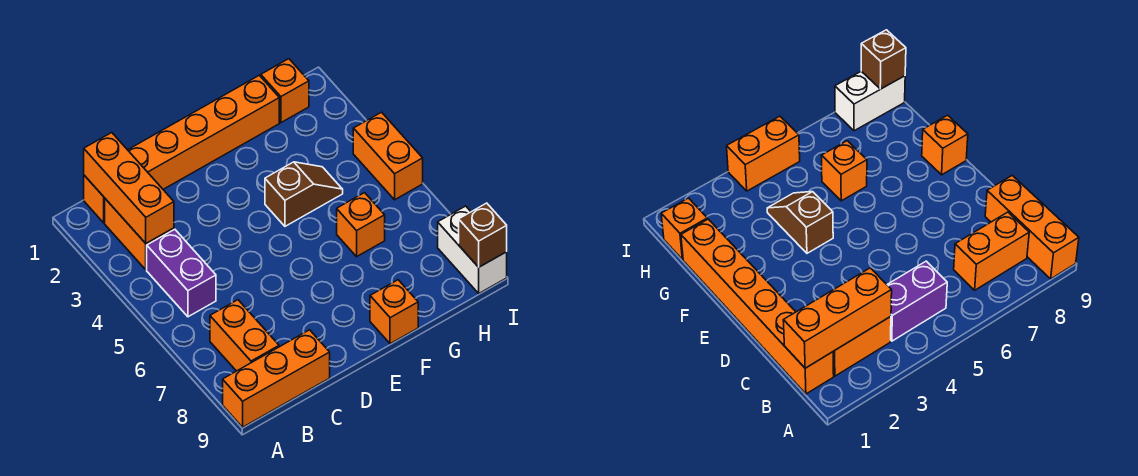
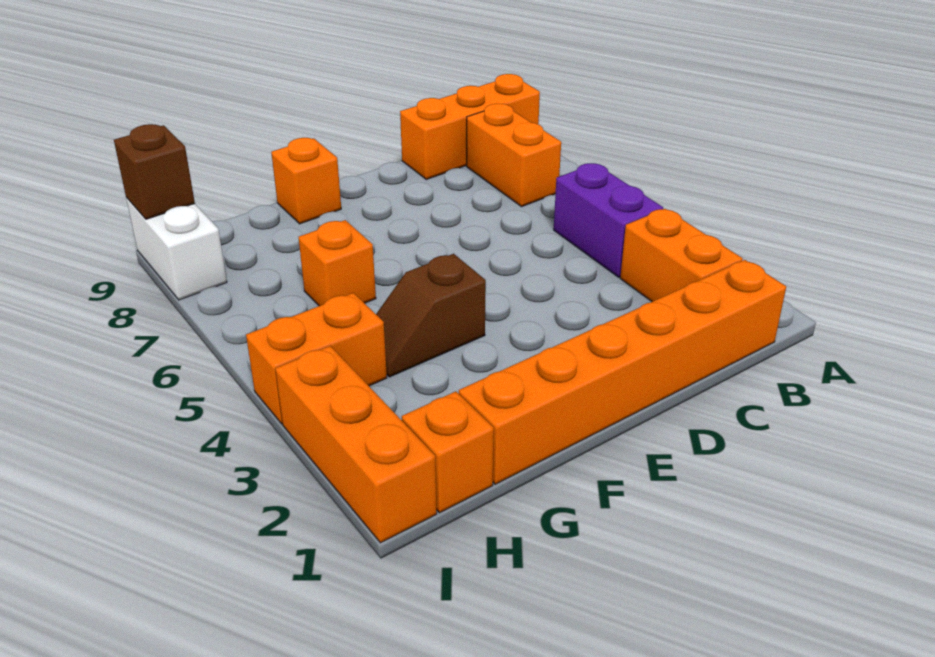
orange brick B1:B3 level 2 -> orange brick I1:I3 level 1
orange brick I4:I5 level 1 -> orange brick H4:I4 level 1

